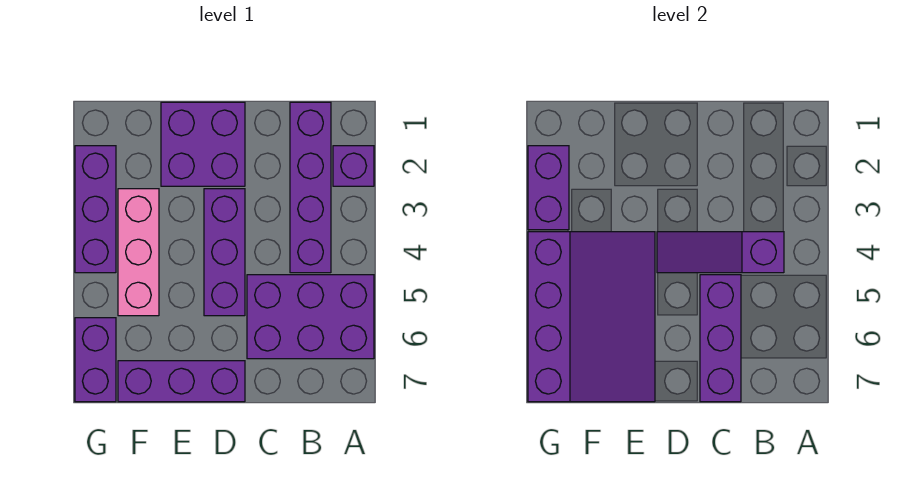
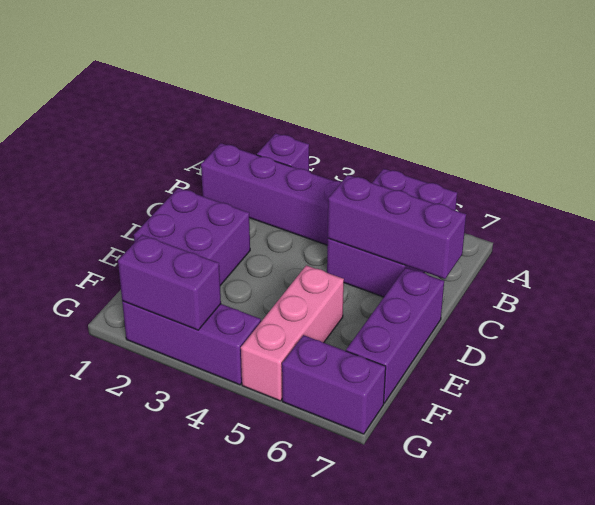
purple slope B4:D4 level 2 top B -> none
purple brick D3:D5 level 1 -> none
purple slope E4:G7 level 2 top G -> none
pink brick F3:F5 level 1 -> pink brick E5:G5 level 1

